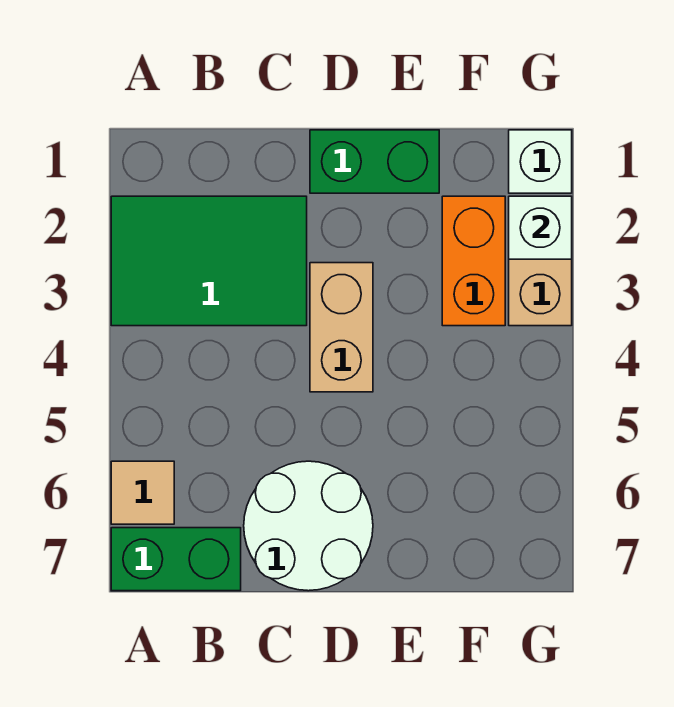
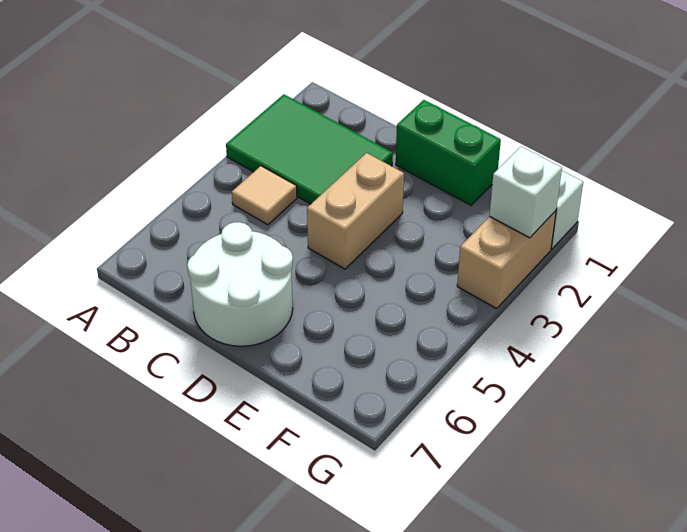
tan tile A6 level 1 -> tan tile B4 level 1
green brick A7:B7 level 1 -> none
orange brick F2:F3 level 1 -> none

